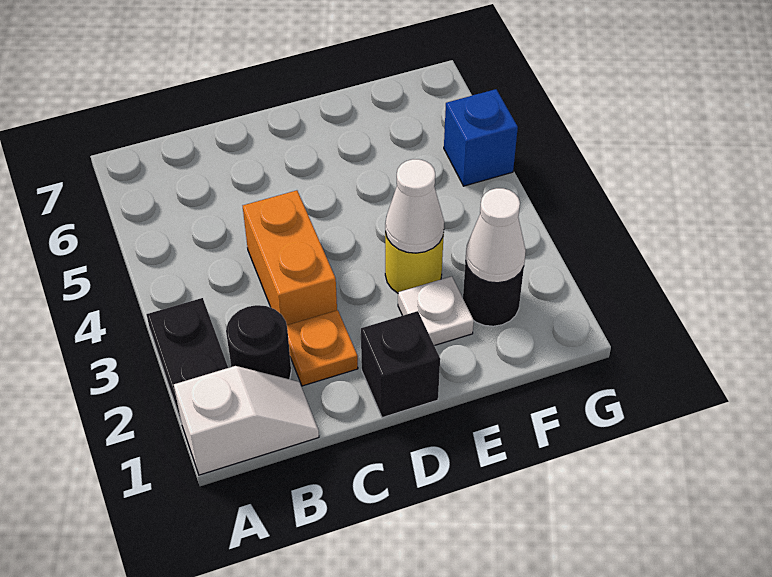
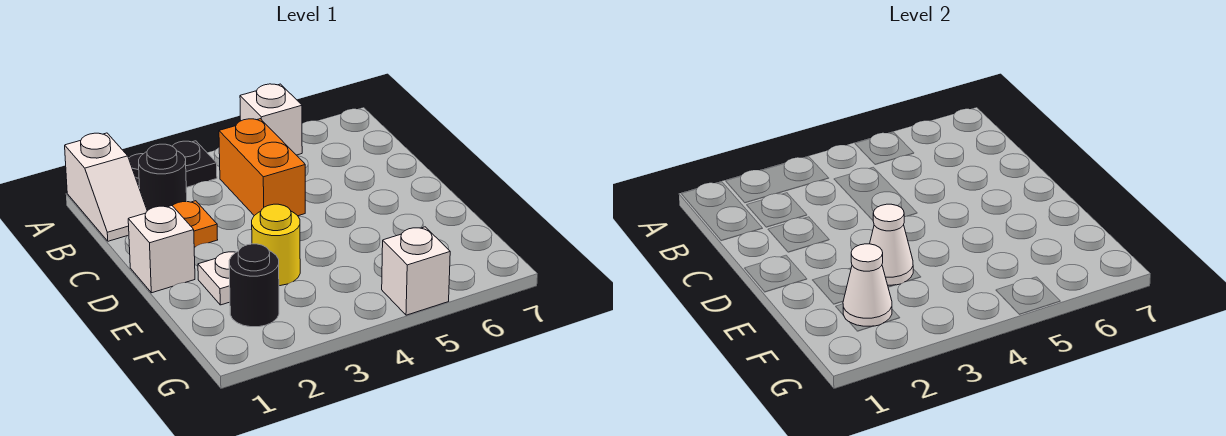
none -> white brick A5 level 1
orange brick C3:C4 level 1 -> orange brick B4:C4 level 1
black brick D1 level 1 -> white brick D1 level 1
blue brick G5 level 1 -> white brick G5 level 1

